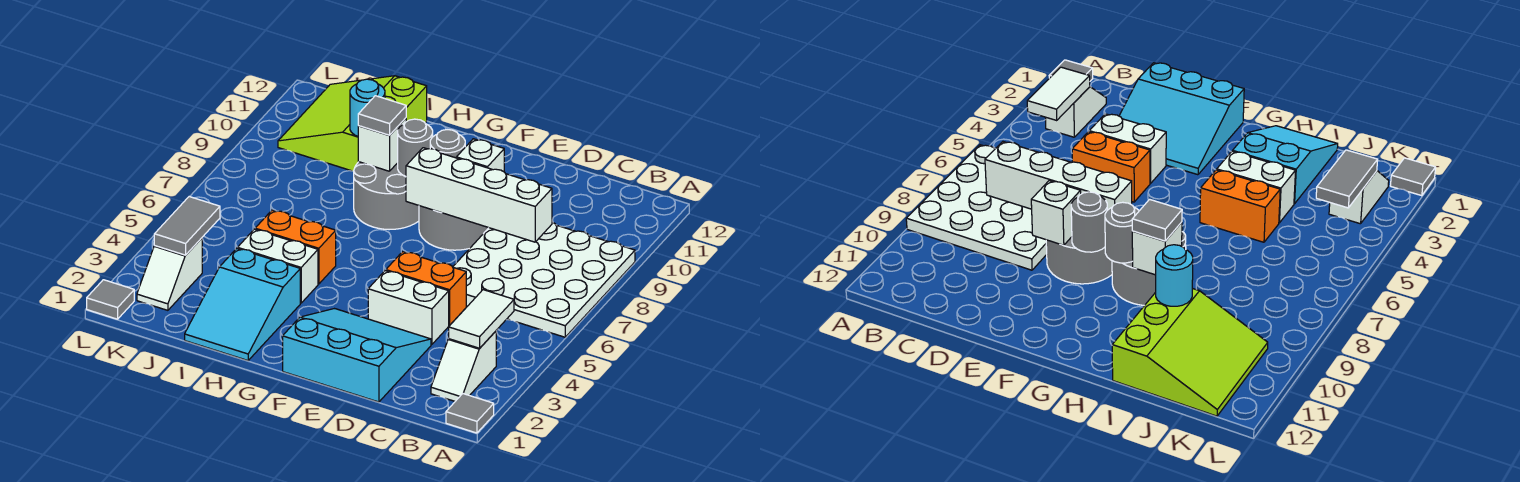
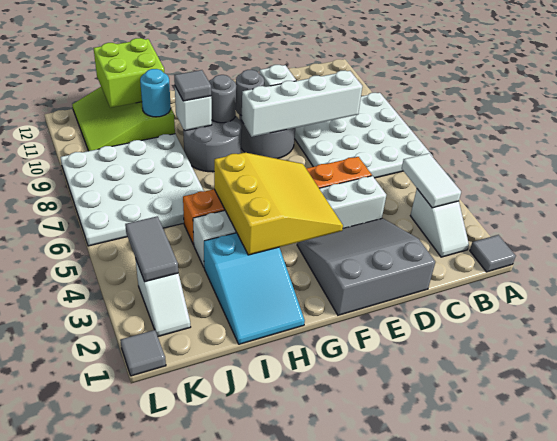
cyan slope D1:F3 level 1 top 1 -> grey slope D1:F3 level 1 top 1
none -> yellow slope F3:H5 level 2 top H
none -> white plate I6:L9 level 1
none -> lime brick I11:J12 level 2

